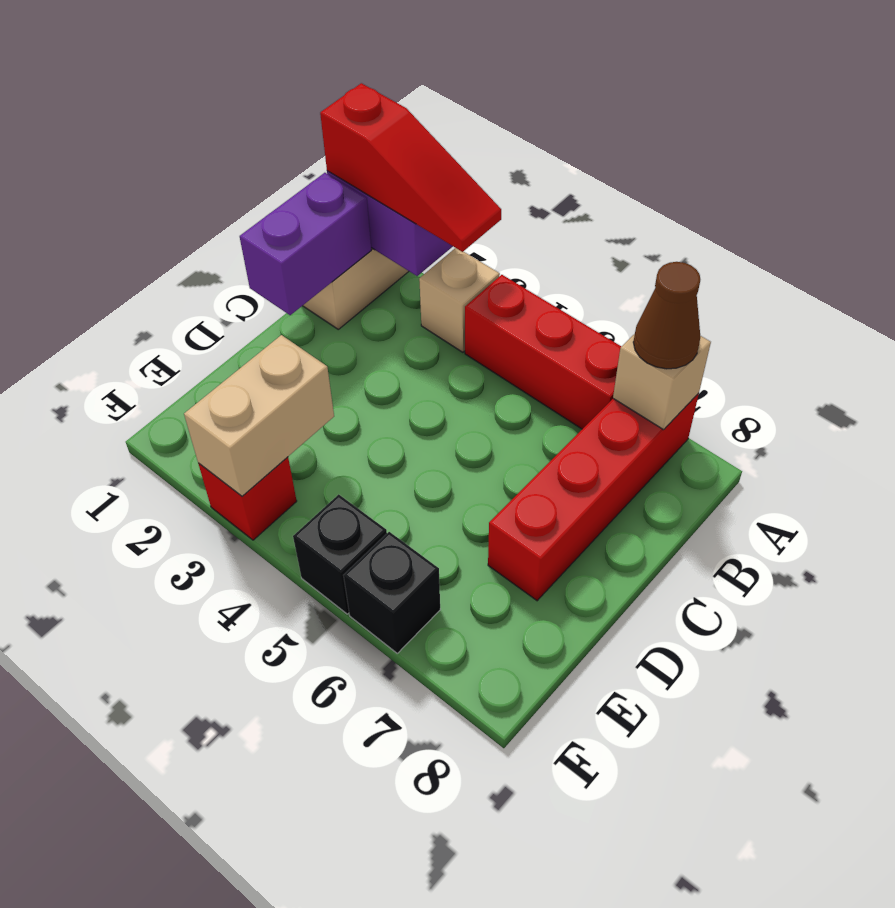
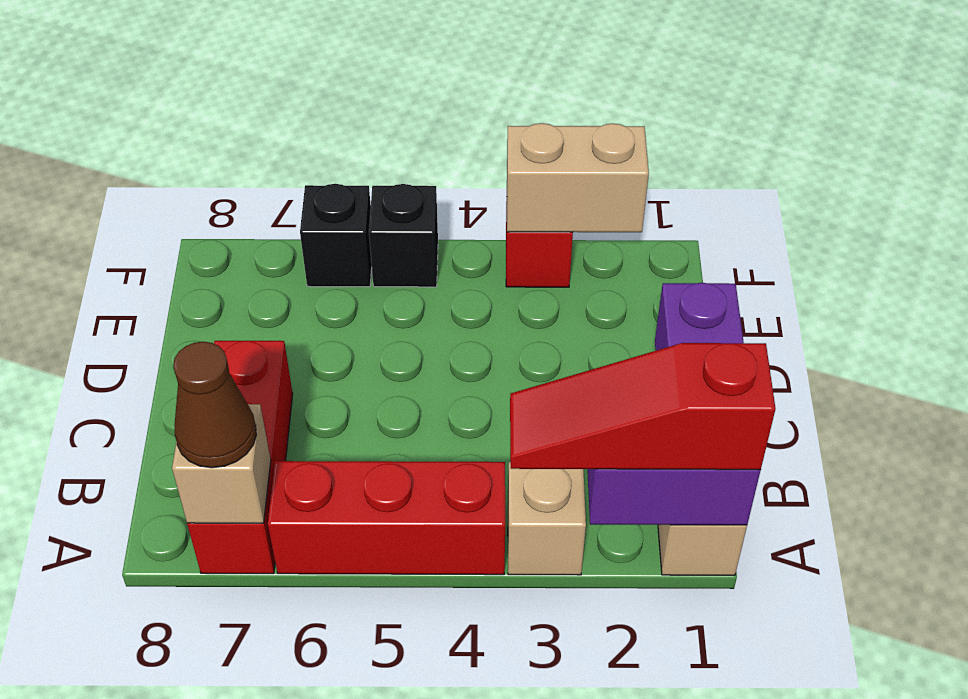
red brick A7:D7 level 1 -> red brick A7:C7 level 1
tan brick E3:F3 level 2 -> tan brick F2:F3 level 2

